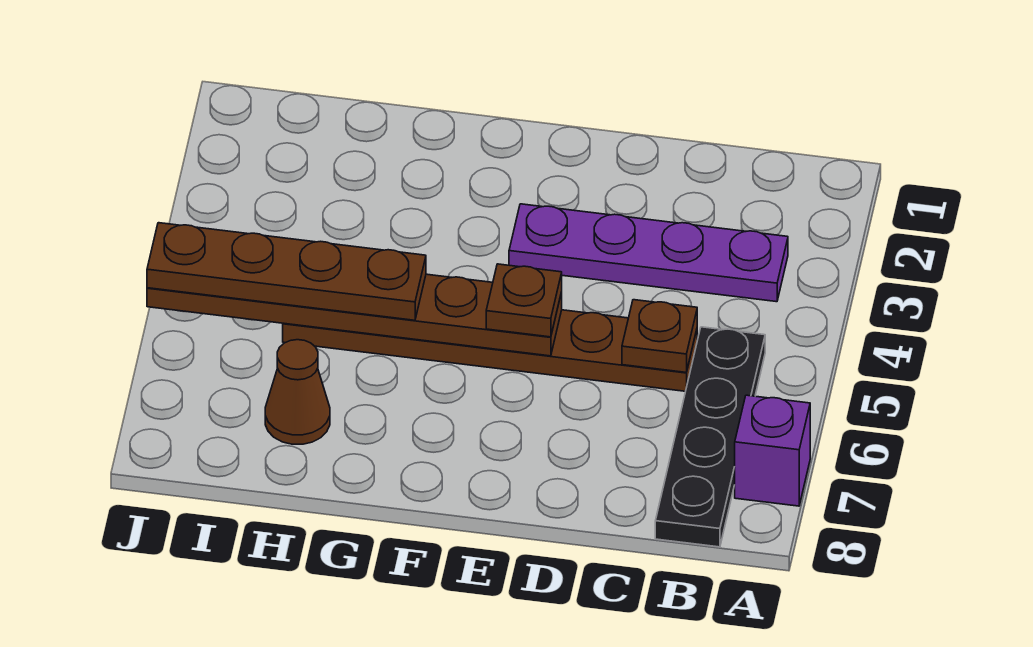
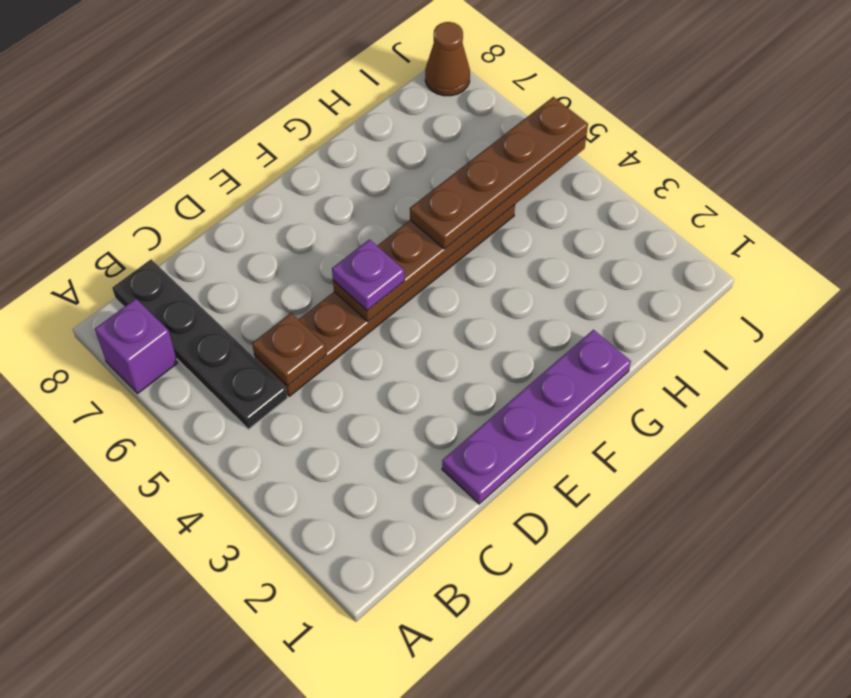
purple plate B3:E3 level 1 -> purple plate D1:G1 level 1
brown plate E5 level 3 -> purple plate E5 level 3
brown cone H7 level 1 -> brown cone J8 level 1

